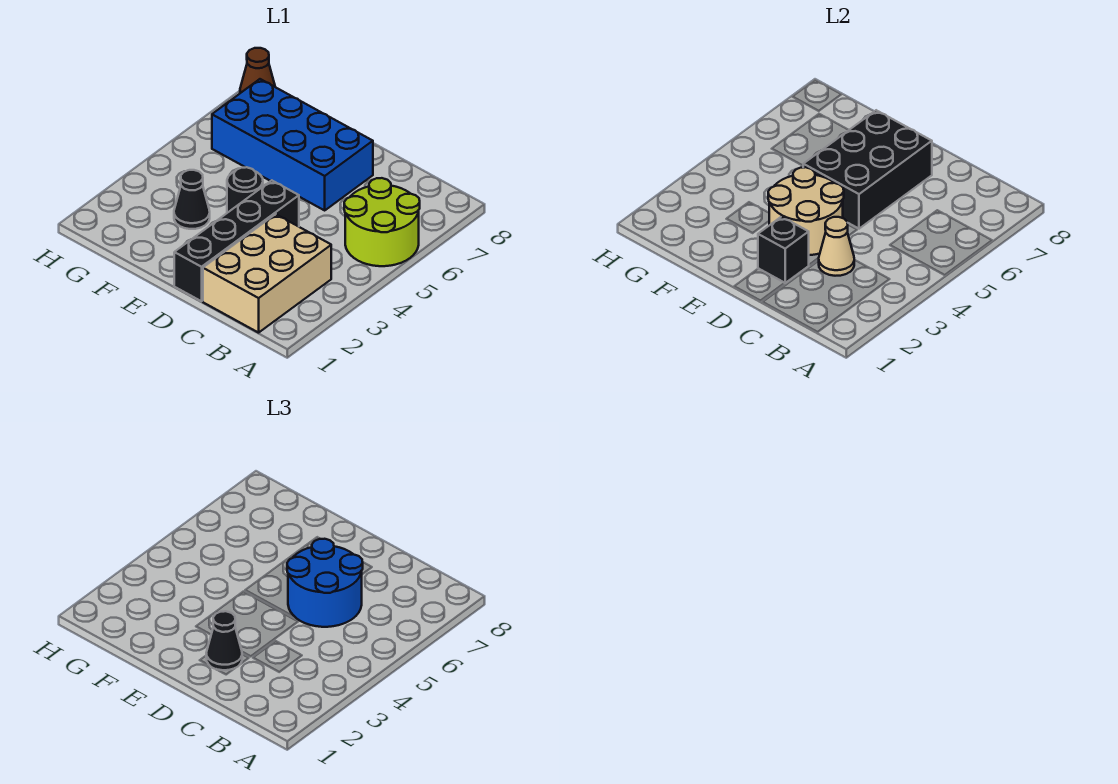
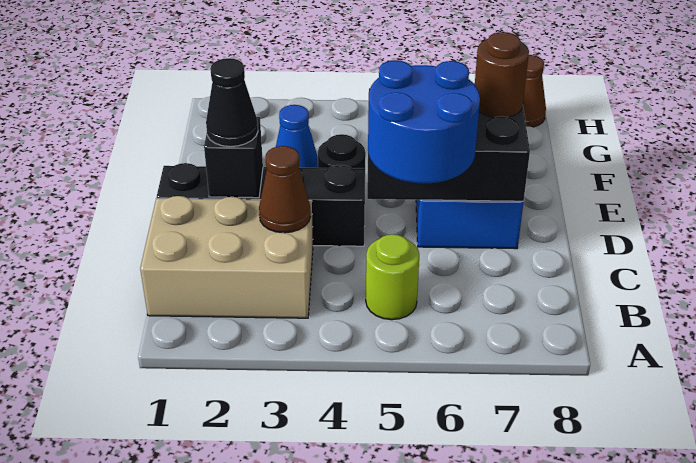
lime round brick A5:B6 level 1 -> lime round brick B5 level 1
tan cone C3 level 2 -> brown cone C3 level 2
tan round brick D3:E4 level 2 -> none
none -> brown round brick E7 level 3
black cone F3 level 1 -> blue cone F3 level 1

